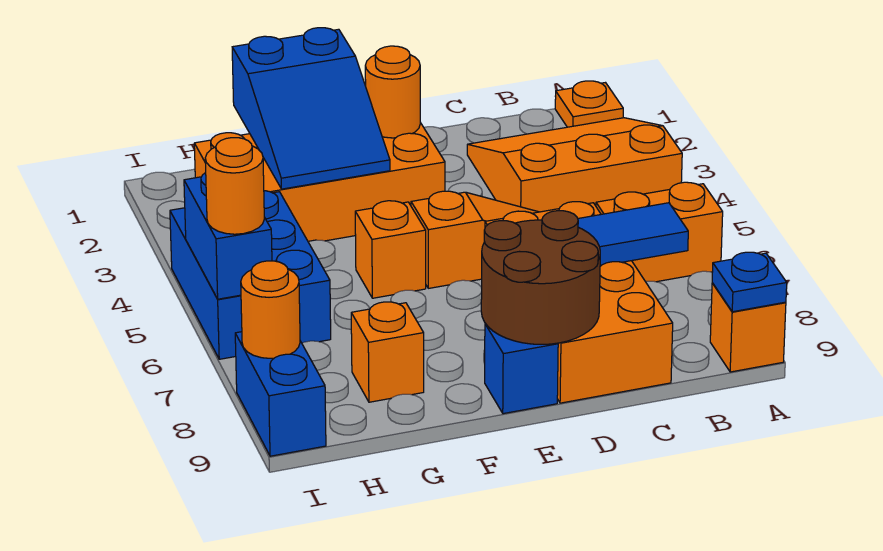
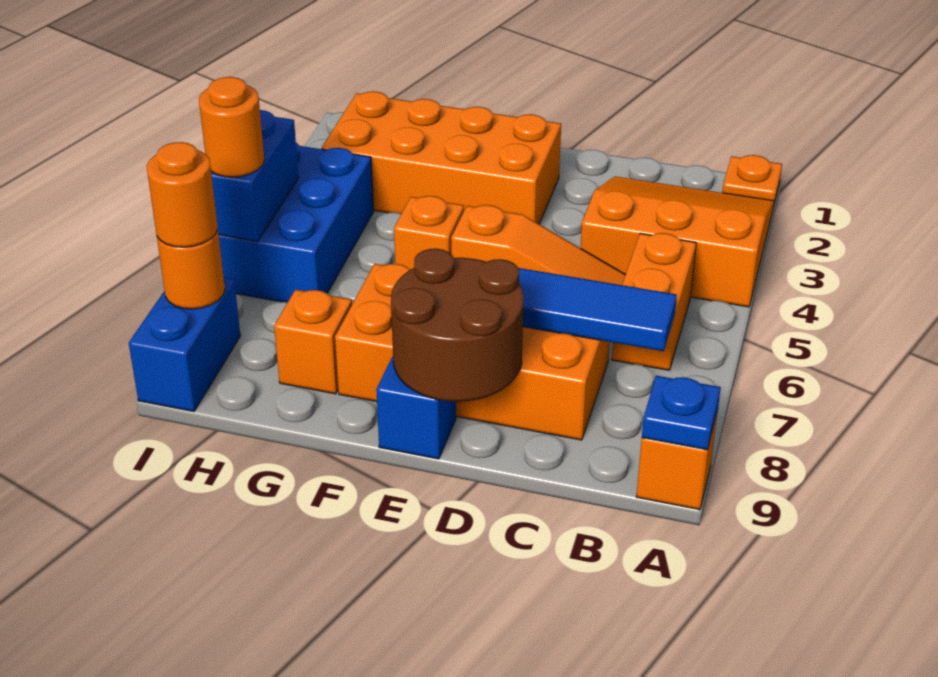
orange brick A6:B6 level 1 -> orange brick B5:B6 level 1
orange brick C6:D9 level 1 -> orange brick C7:F8 level 1
orange round brick E2 level 2 -> orange round brick I8 level 3
blue slope F1:G3 level 2 top 1 -> none

